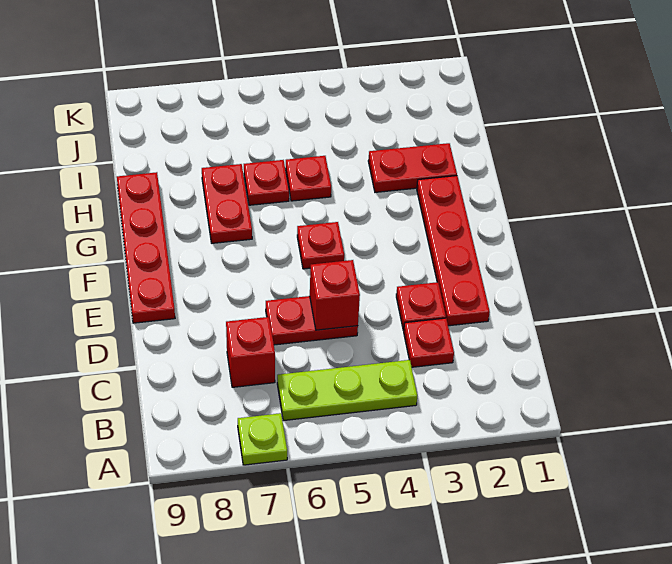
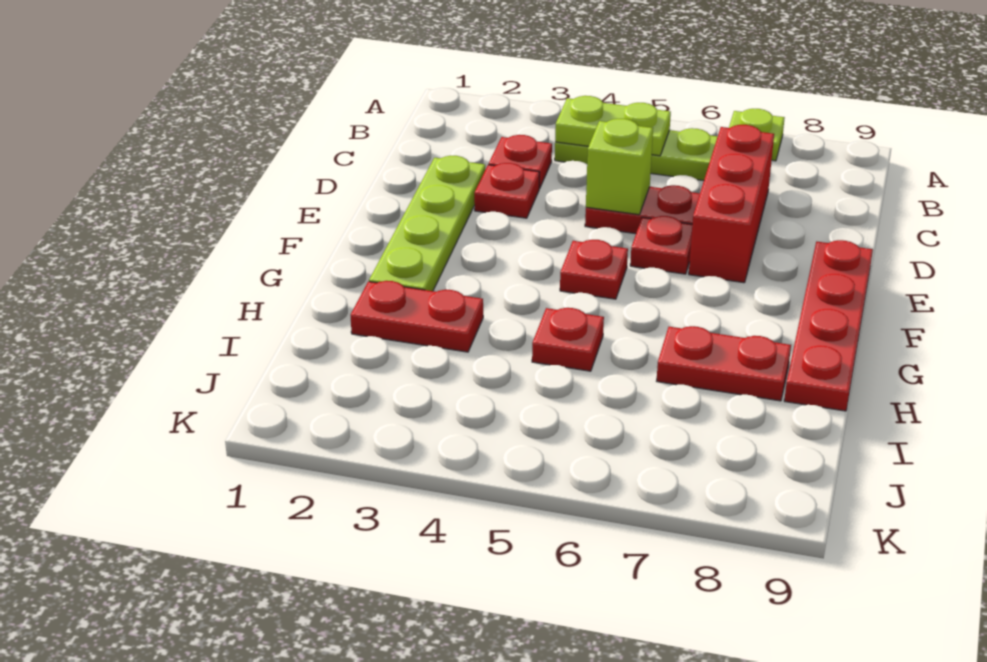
none -> lime plate B4:B5 level 2
red brick C7 level 1 -> red brick C7:E7 level 1
red plate D2:G2 level 1 -> lime plate D2:G2 level 1
red brick D5 level 2 -> lime brick D5 level 2
red plate G7:H7 level 1 -> red plate H7:H8 level 1
red plate H6 level 1 -> red plate E6 level 1

